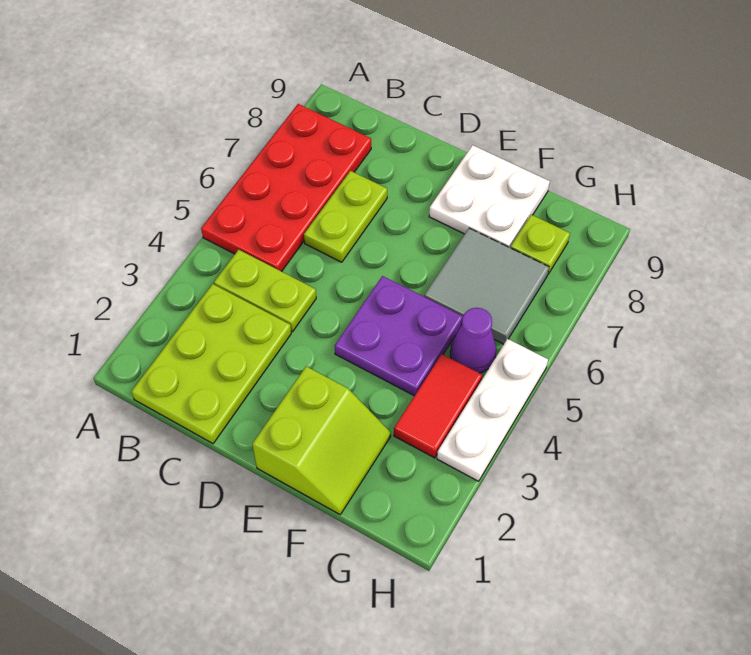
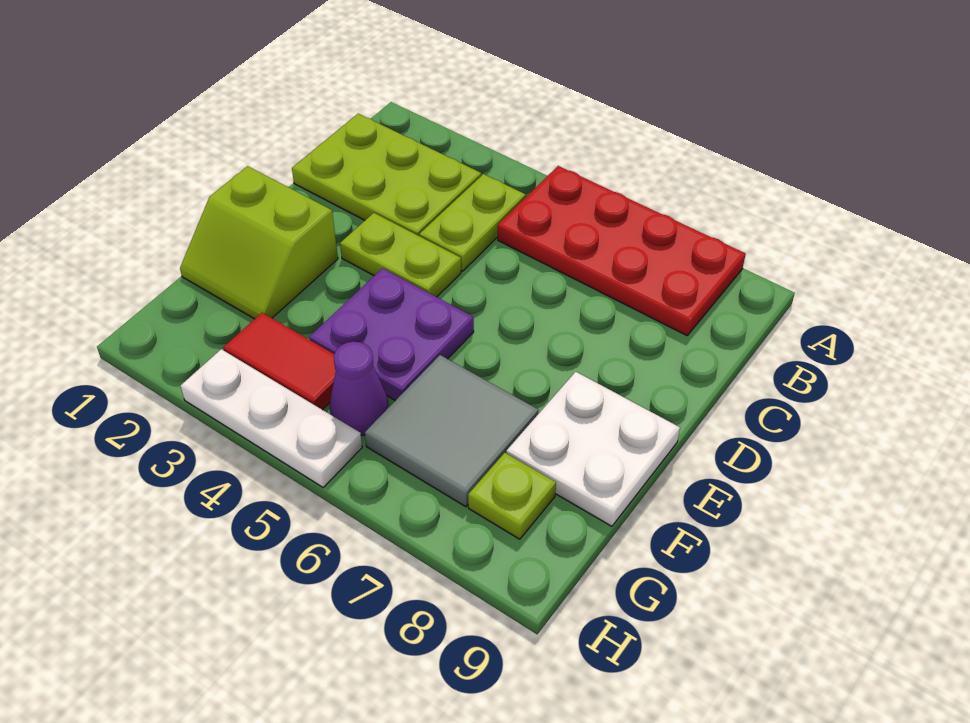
lime plate C6:C7 level 1 -> lime plate D3:D4 level 1

